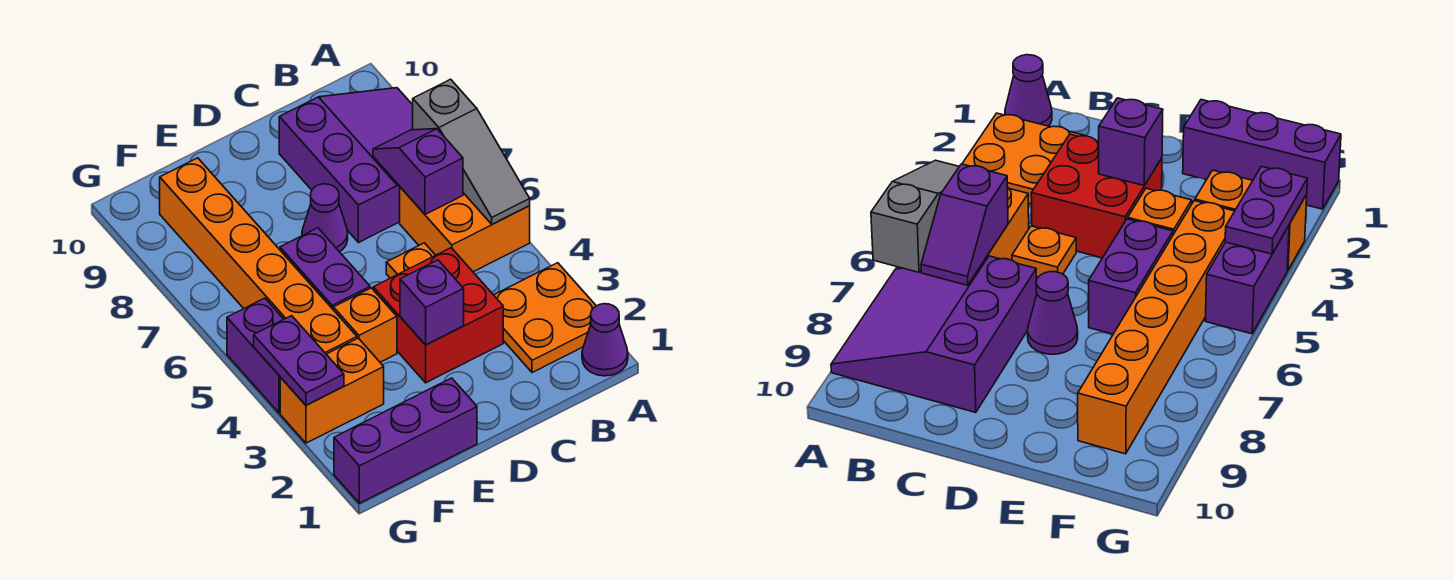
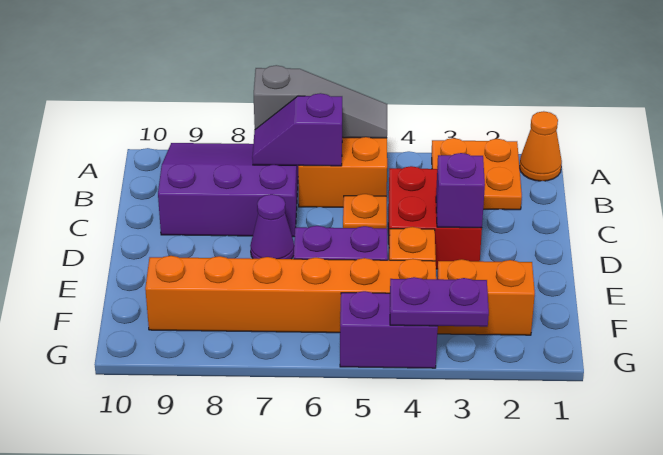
purple cone A1 level 1 -> orange cone A1 level 1
purple brick E1:G1 level 1 -> none
orange brick F3:G3 level 1 -> orange brick F2:F3 level 1

